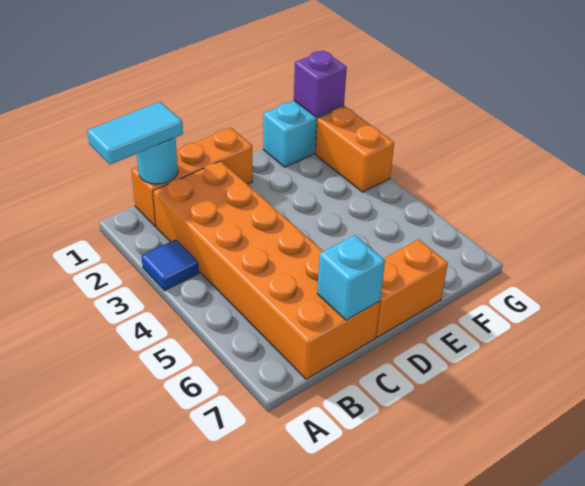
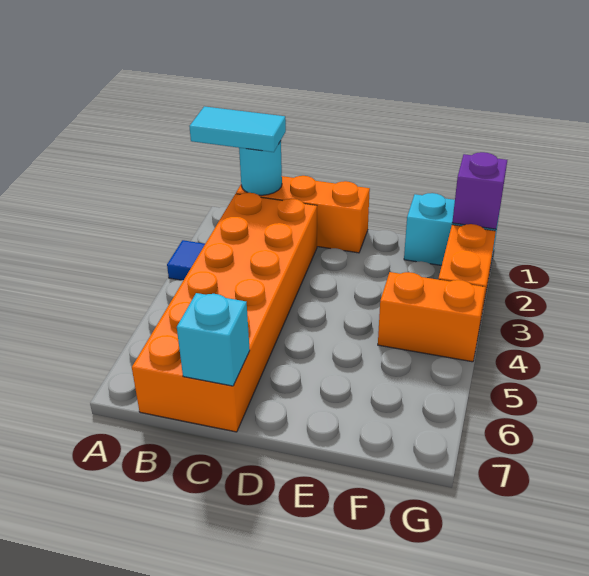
orange brick D7:E7 level 1 -> orange brick F4:G4 level 1

